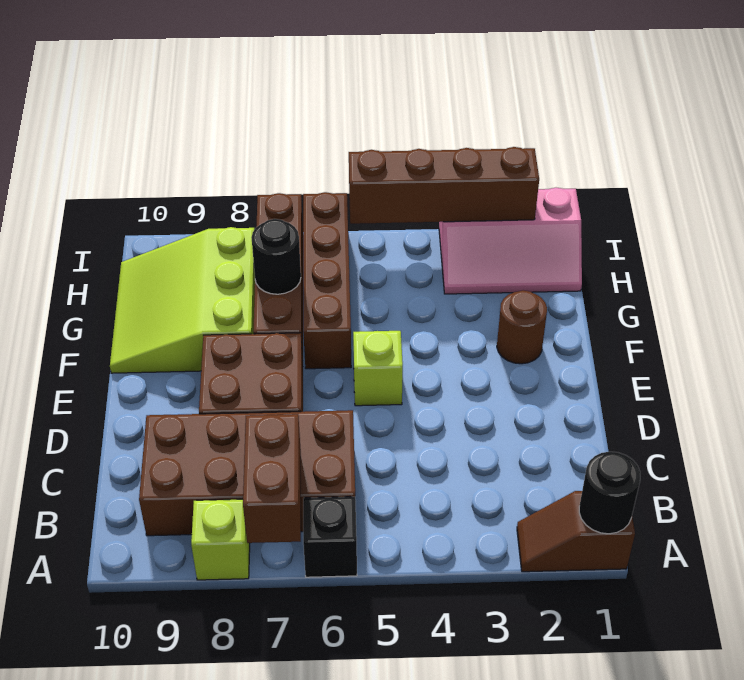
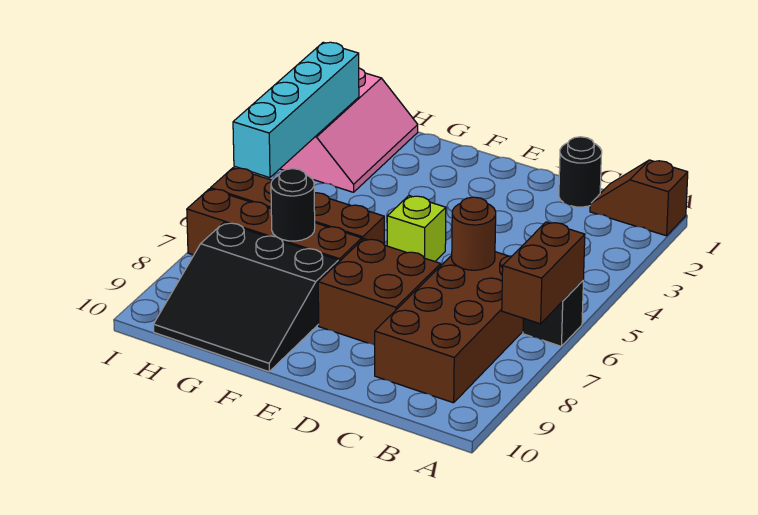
brown slope A1:A2 level 1 top 1 -> brown slope A1:B1 level 1 top A
black round brick A1 level 2 -> black round brick C1 level 1
brown brick A7:B7 level 2 -> brown brick A6:A7 level 2
lime brick A8 level 1 -> none
brown round brick F2 level 1 -> brown round brick C6 level 2
lime slope F8:H10 level 1 top 8 -> black slope F8:H10 level 1 top 8
brown brick I2:I5 level 2 -> cyan brick I2:I5 level 2

